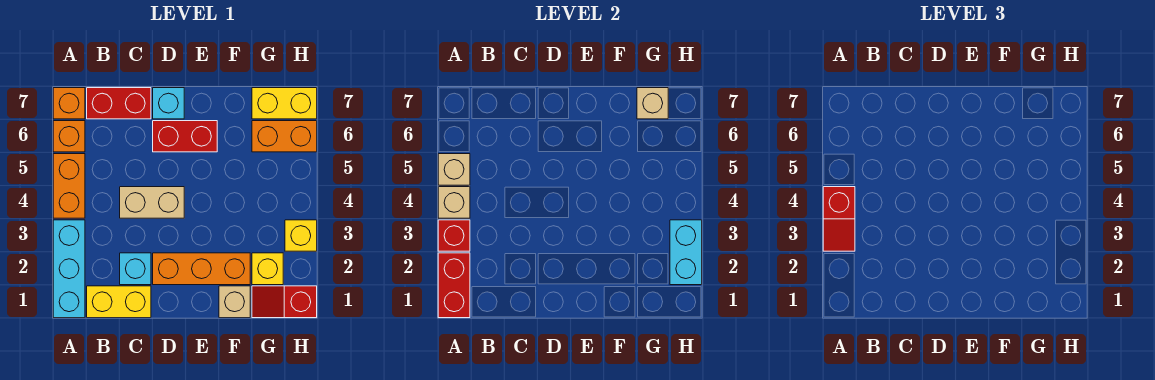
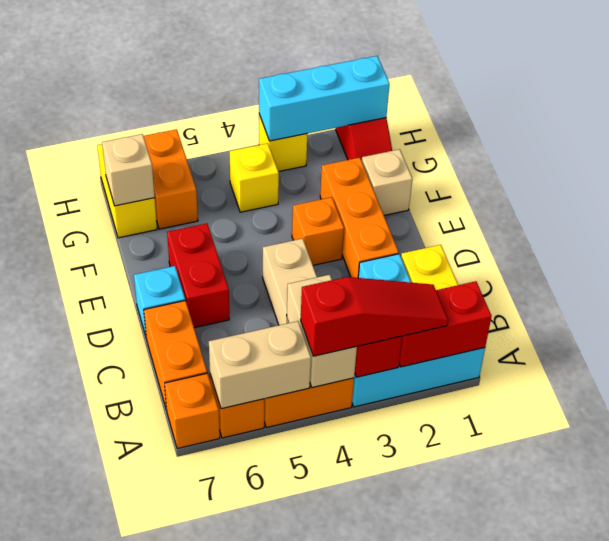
red slope A3:A4 level 3 top 4 -> red slope A2:A4 level 3 top 4
tan brick A4 level 2 -> tan brick A4:B4 level 2
tan brick A5 level 2 -> tan brick A5:A6 level 2
red brick B7:C7 level 1 -> orange brick B7:C7 level 1
none -> orange brick E3 level 1
yellow brick G2 level 1 -> yellow brick G4 level 1
cyan brick H2:H3 level 2 -> cyan brick H1:H3 level 2

